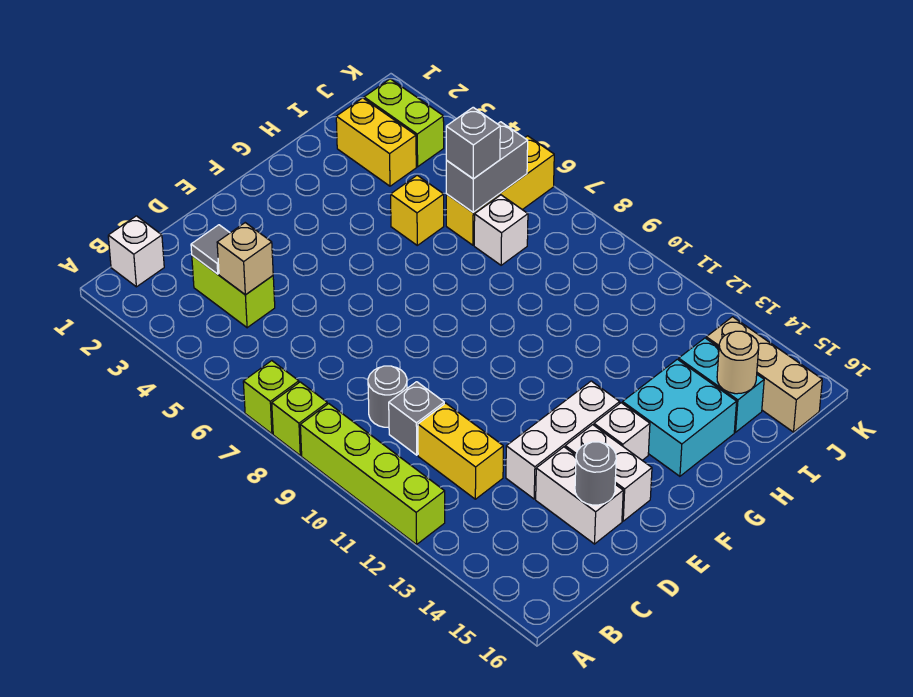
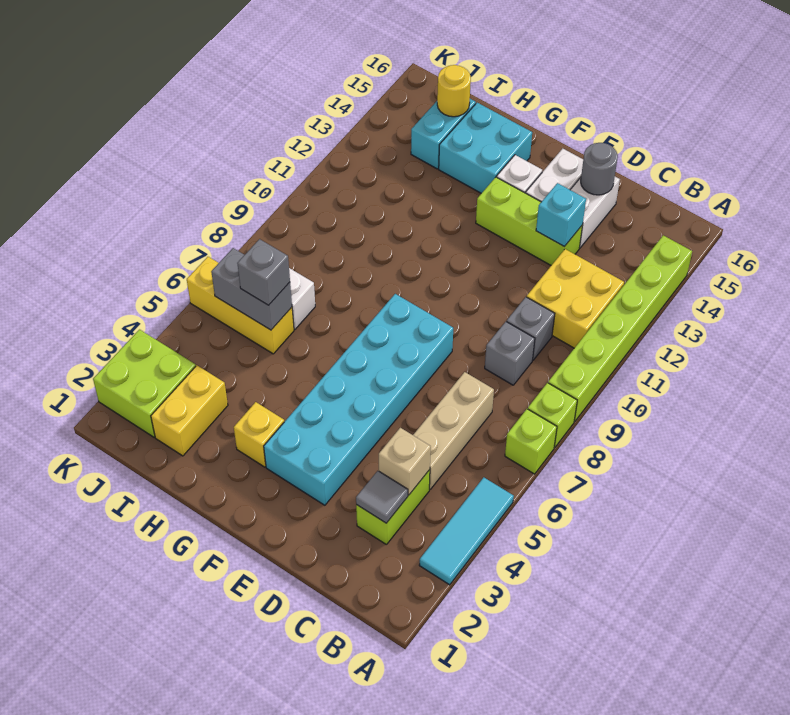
none -> cyan tile A3:A5 level 1
lime brick A9:A12 level 1 -> lime brick A9:A14 level 1
white brick B1 level 1 -> none
grey round brick C9 level 1 -> grey brick C9 level 1
yellow brick C11:C12 level 1 -> yellow brick B11:C12 level 1
white brick D13:F13 level 1 -> lime brick D13:F13 level 1
none -> cyan brick D13 level 2
none -> cyan brick E3:F8 level 1
yellow brick H5 level 1 -> yellow brick G3 level 1
tan round brick I15 level 2 -> yellow round brick I15 level 2
lime brick J2:J3 level 1 -> lime brick J2:K3 level 1
tan brick J14:J16 level 1 -> tan brick C5:C7 level 1

